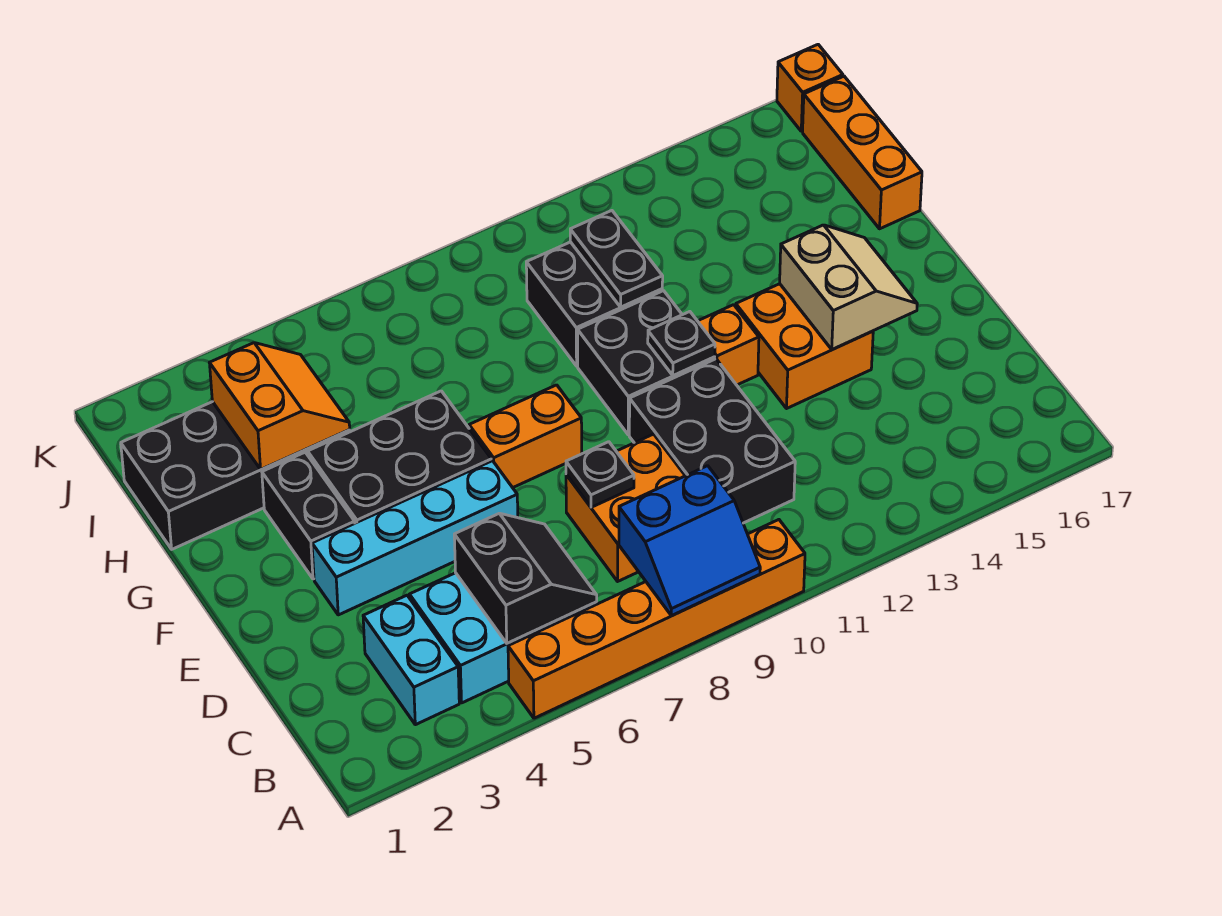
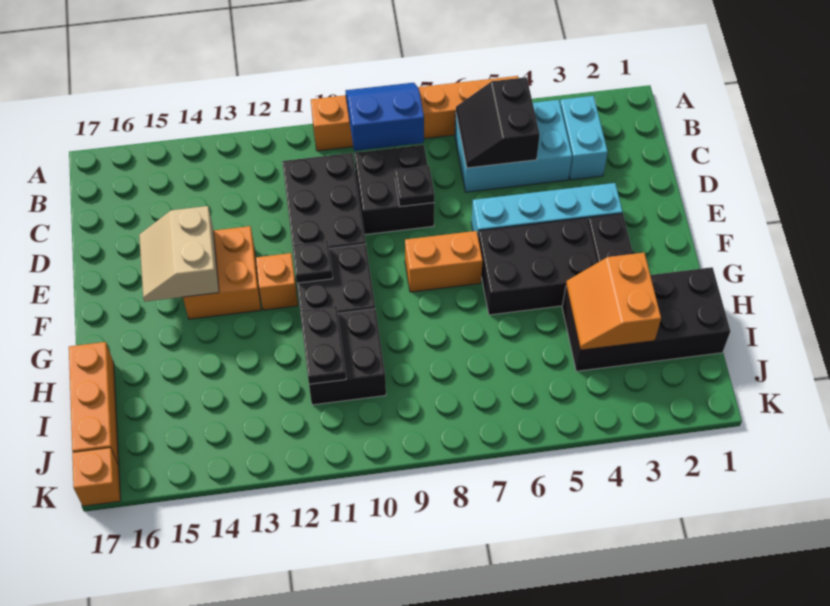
orange brick C8:D9 level 1 -> black brick C8:D9 level 1

